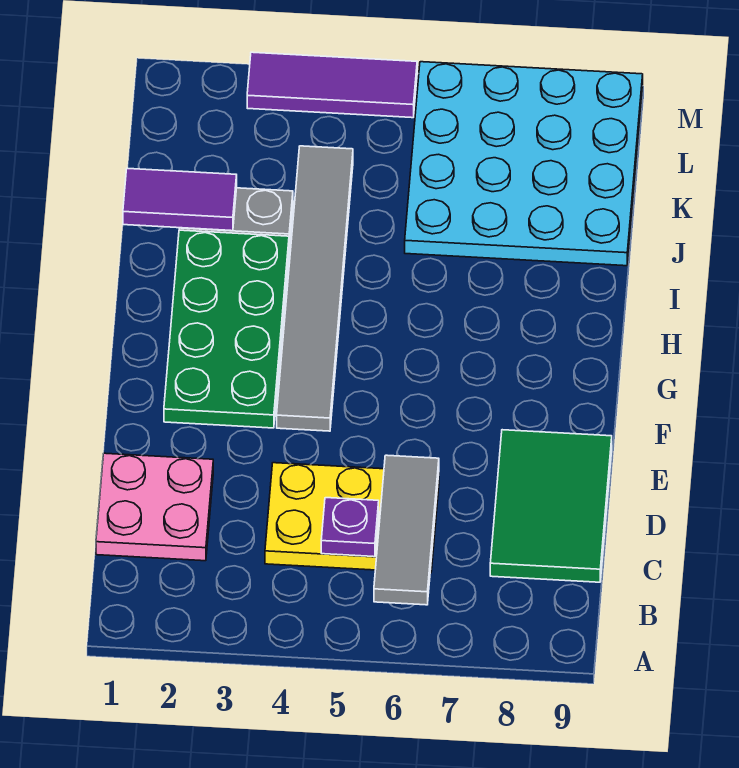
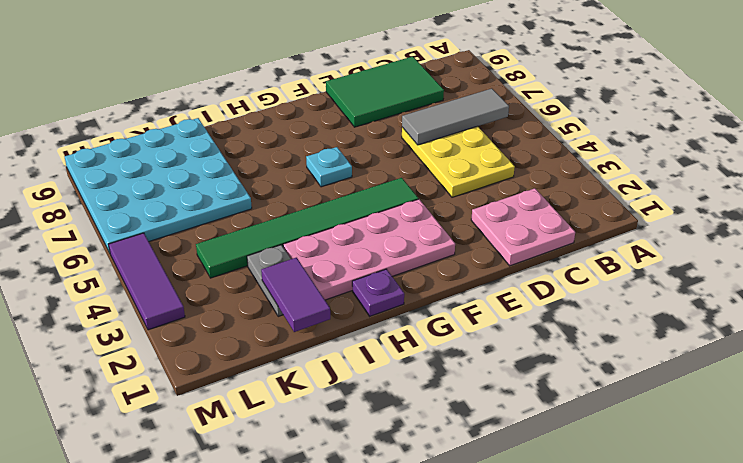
purple plate C5 level 2 -> purple plate H1 level 1
green plate F2:I3 level 1 -> pink plate F2:I3 level 1
grey tile F4:K4 level 1 -> green tile F4:K4 level 1
none -> cyan plate G6 level 1

